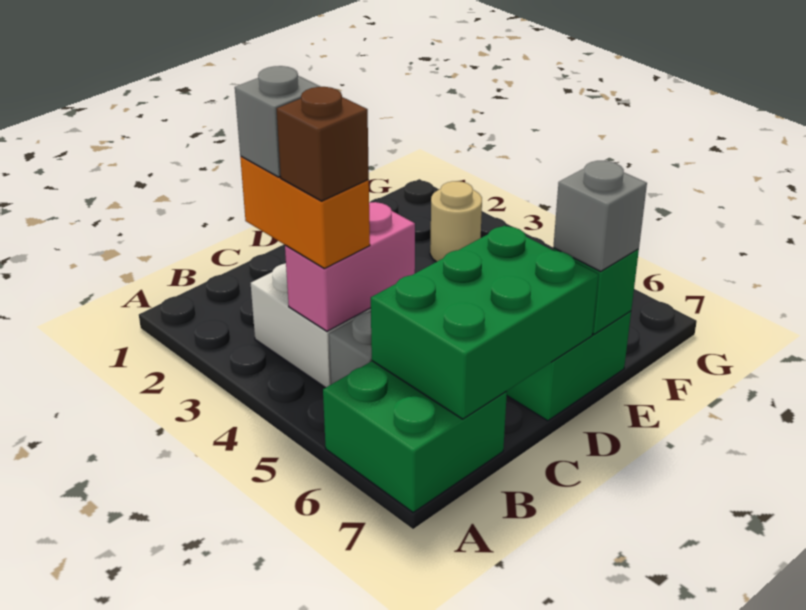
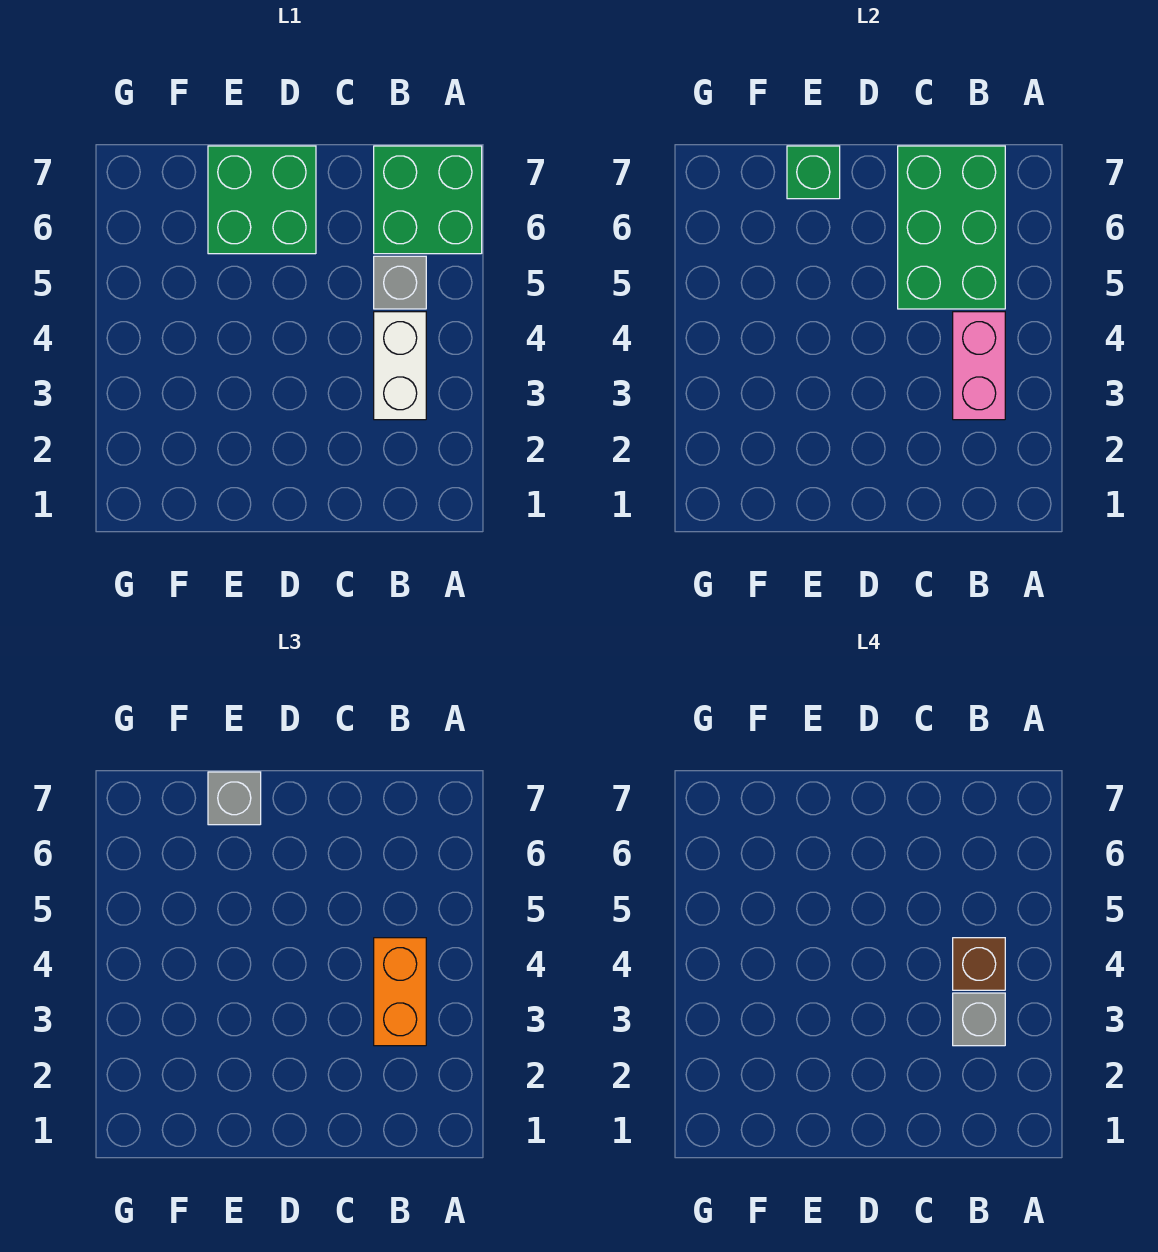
pink brick B4:C4 level 2 -> pink brick B3:B4 level 2
green brick B6:D7 level 2 -> green brick B5:C7 level 2
tan round brick F3 level 1 -> none

